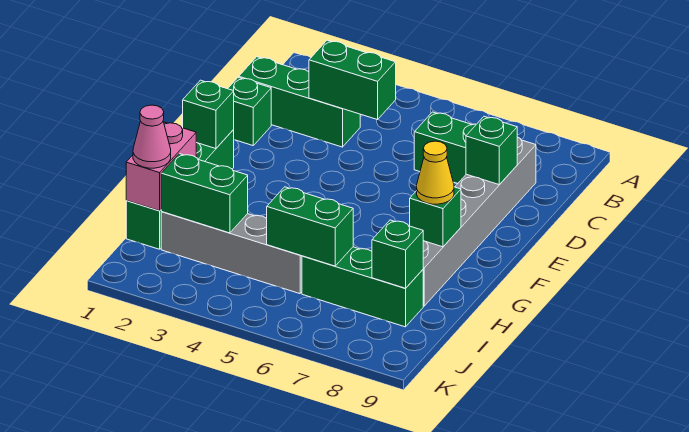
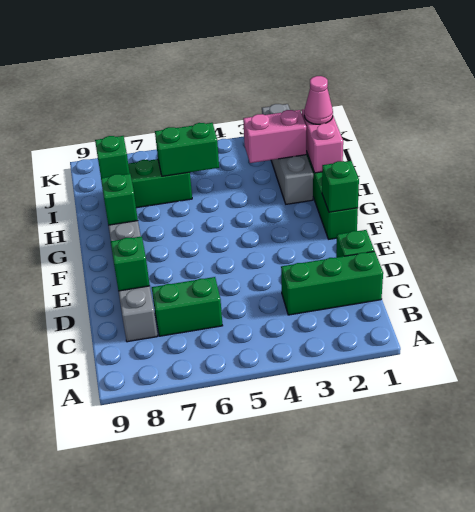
green brick C3:C4 level 2 -> none
yellow cone G8 level 3 -> none
grey brick I2:I5 level 1 -> grey brick H2:K2 level 1
green brick I2:I3 level 2 -> pink brick I2:I3 level 2

